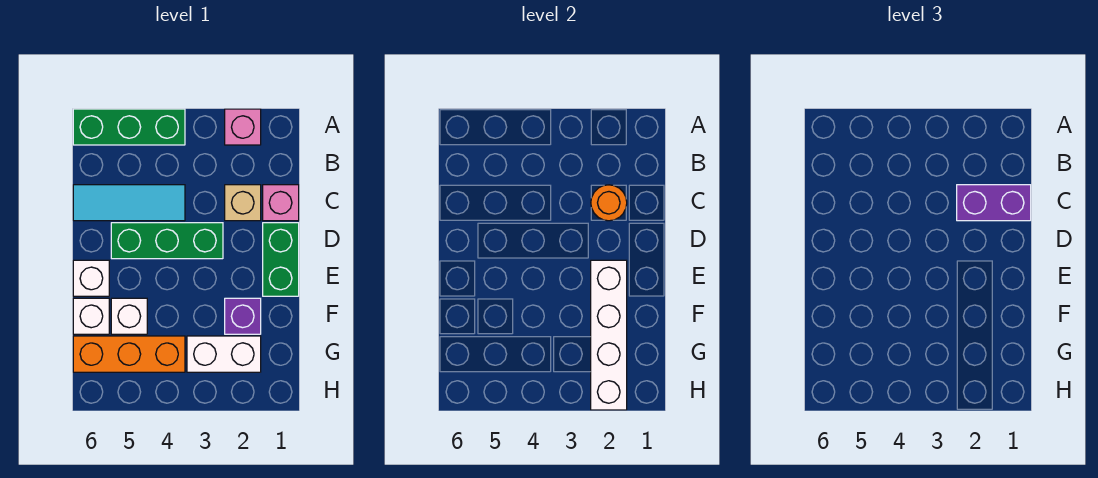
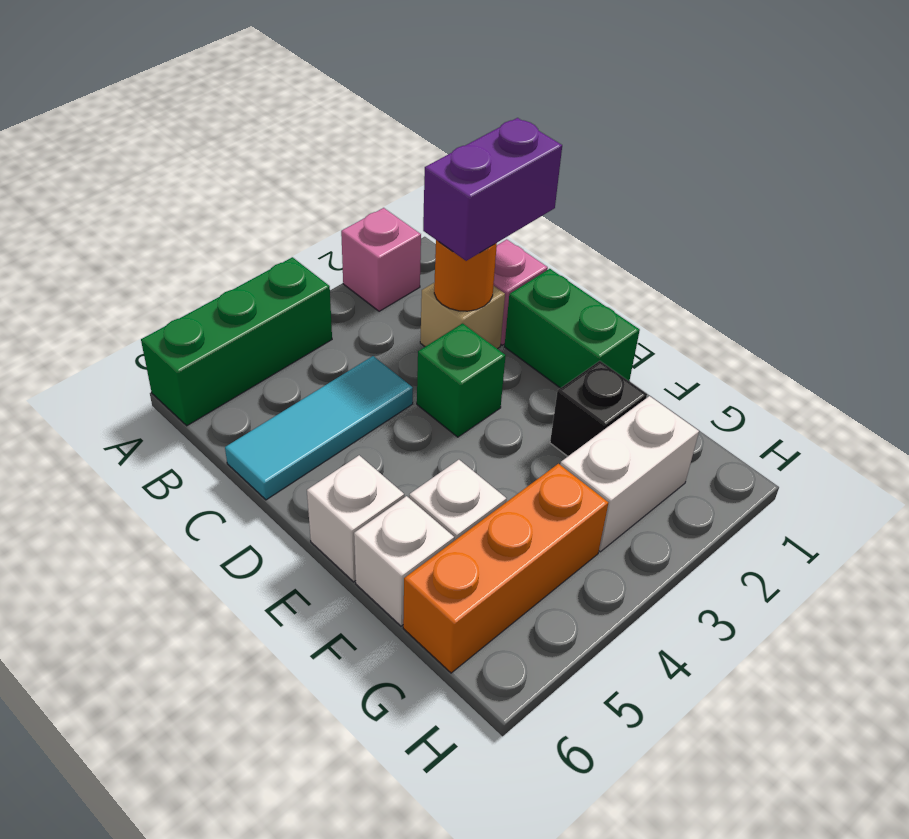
green brick D3:D5 level 1 -> green brick D3 level 1
white brick E2:H2 level 2 -> none
purple brick F2 level 1 -> black brick F2 level 1

